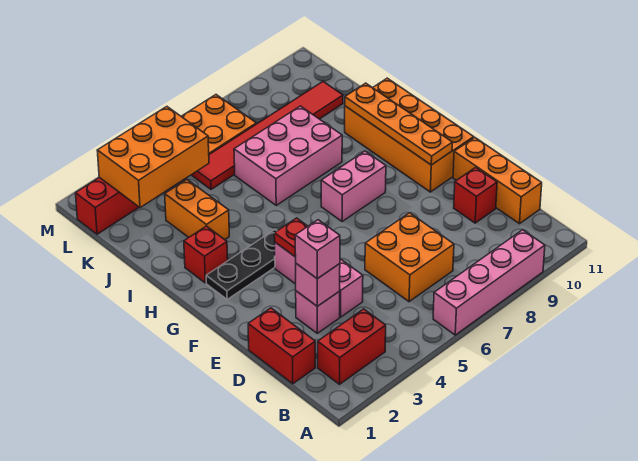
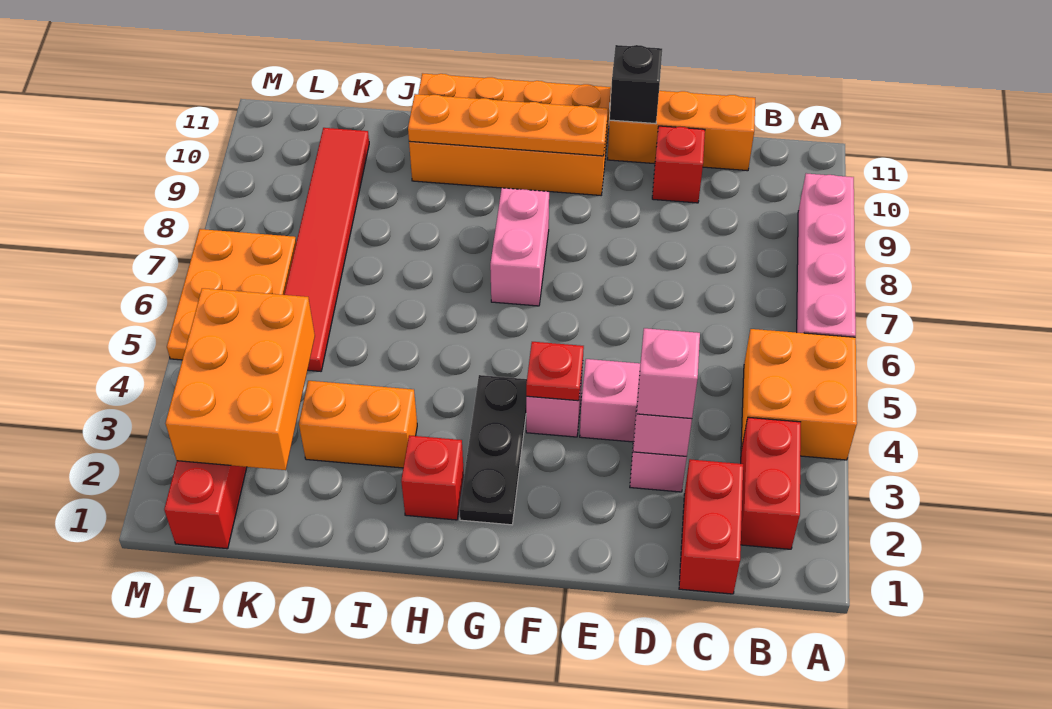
red brick C1:D1 level 1 -> red brick C1:C2 level 1
orange brick C6:D7 level 1 -> orange brick A4:B5 level 1
none -> black brick E11 level 2
pink brick I6:J8 level 1 -> none

